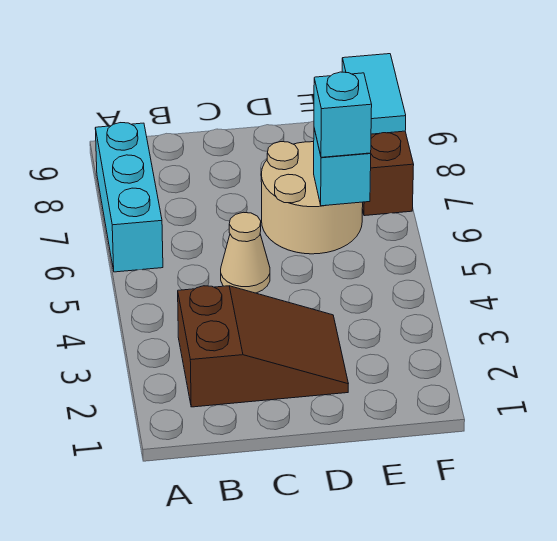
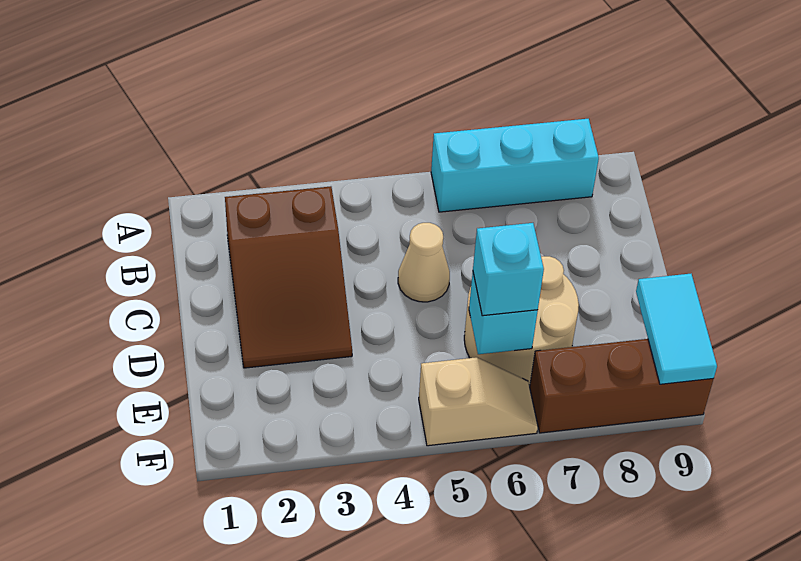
none -> tan slope F5:F6 level 1 top 5
cyan tile F8:F9 level 2 -> cyan tile E9:F9 level 2

